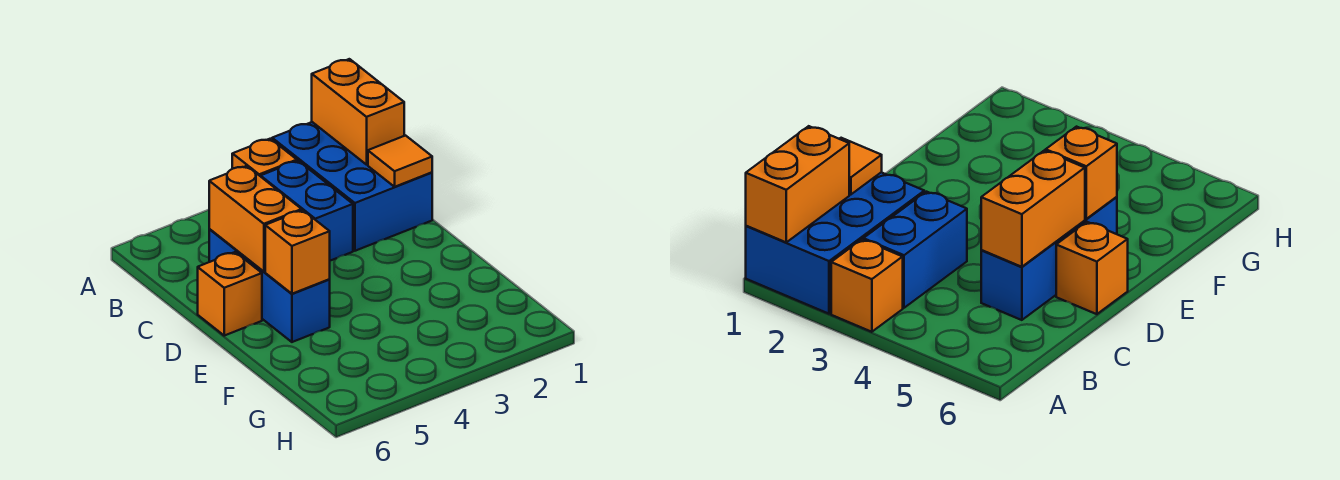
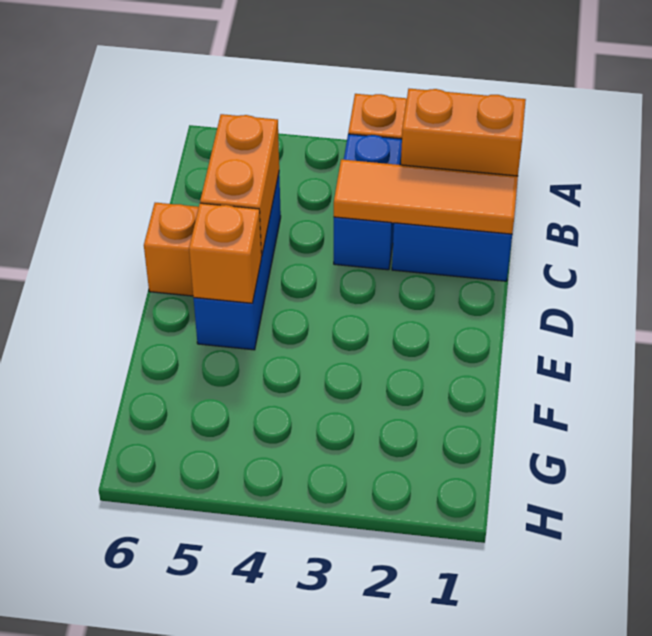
orange brick A1:B1 level 2 -> orange brick B1:B2 level 2
orange tile C1 level 2 -> orange tile C1:C3 level 2

